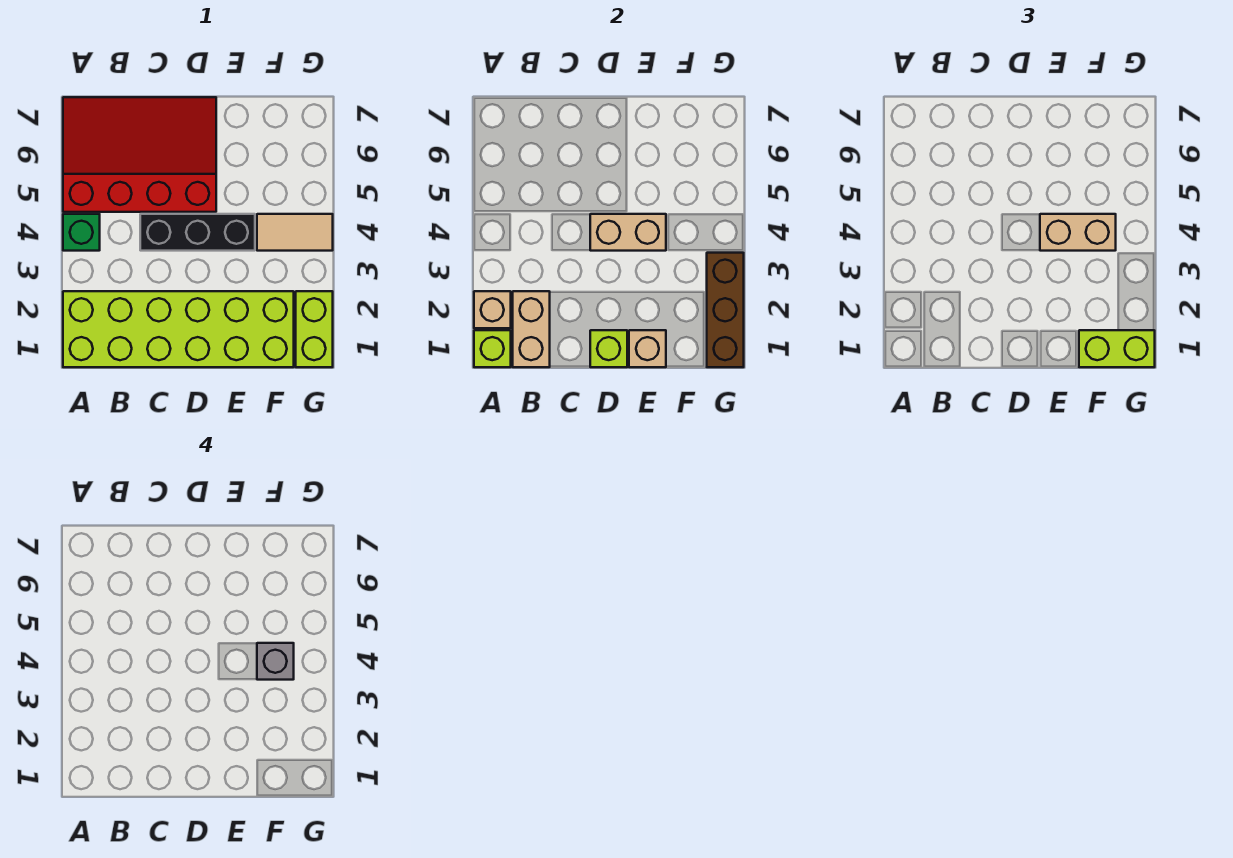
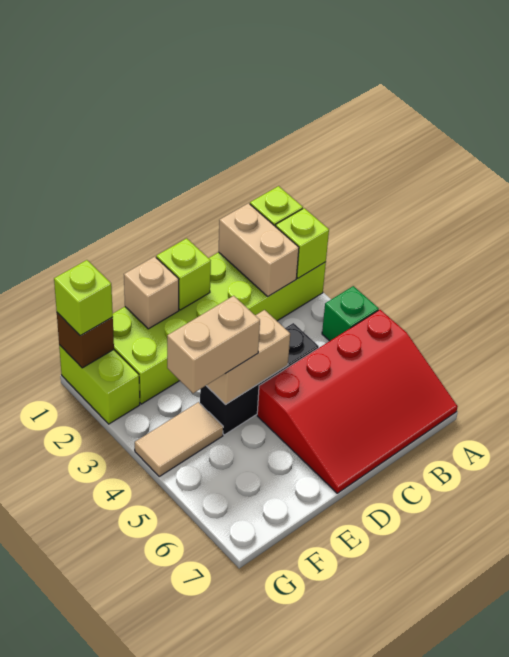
tan brick A2 level 2 -> lime brick A2 level 2
lime brick F1:G1 level 3 -> lime brick G1 level 3
grey brick F4 level 4 -> none
brown brick G1:G3 level 2 -> brown brick G1 level 2

